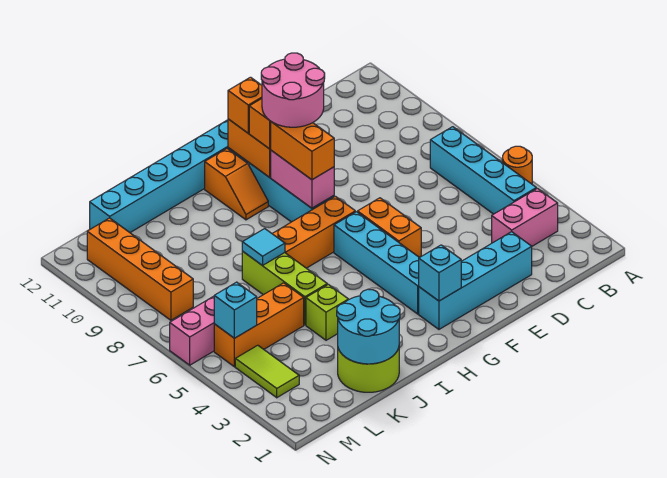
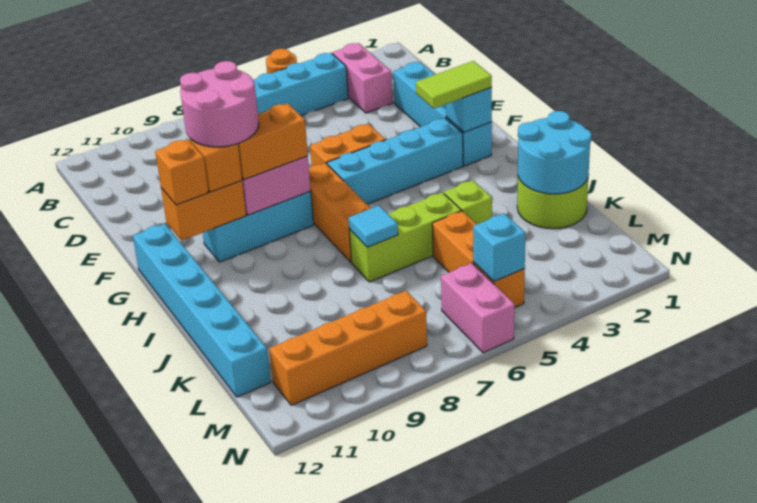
orange slope H10:H11 level 1 top 11 -> none
lime tile M3:M4 level 1 -> lime tile G2:G3 level 3

